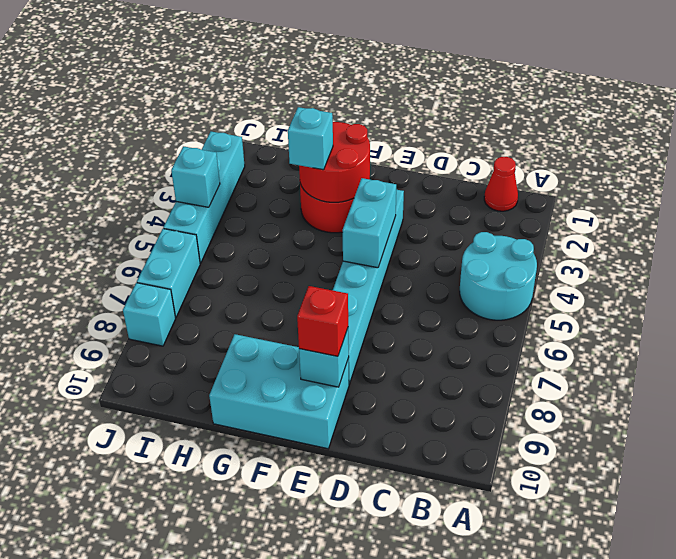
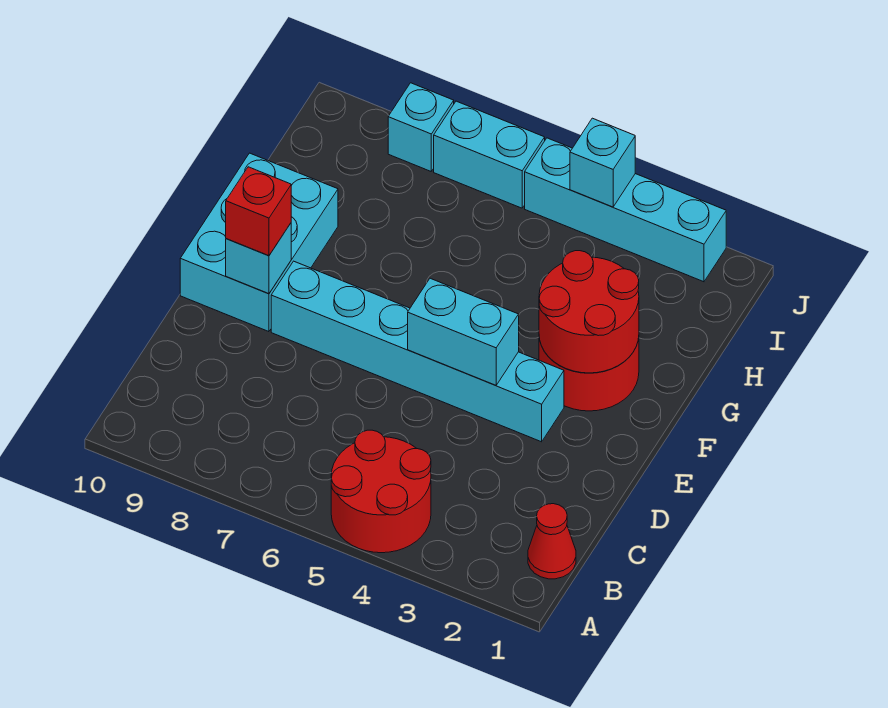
cyan round brick A4:B5 level 1 -> red round brick A4:B5 level 1
cyan brick G3 level 3 -> none

